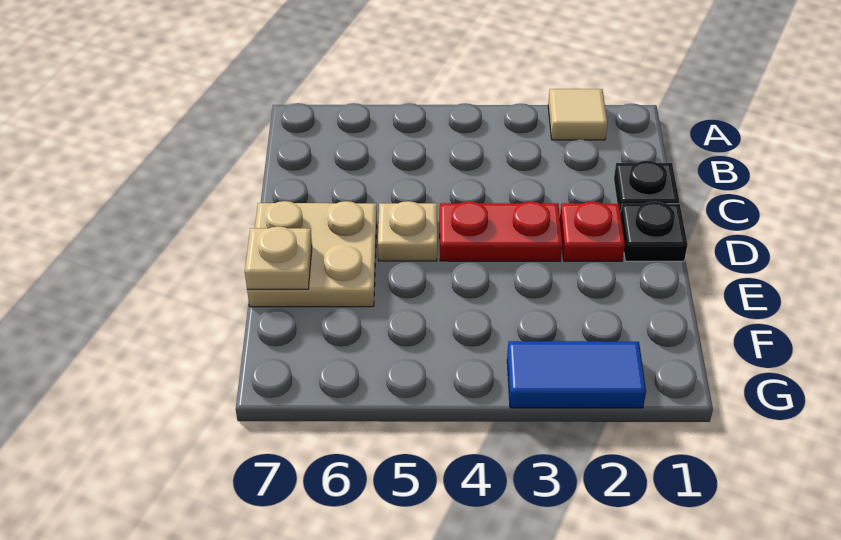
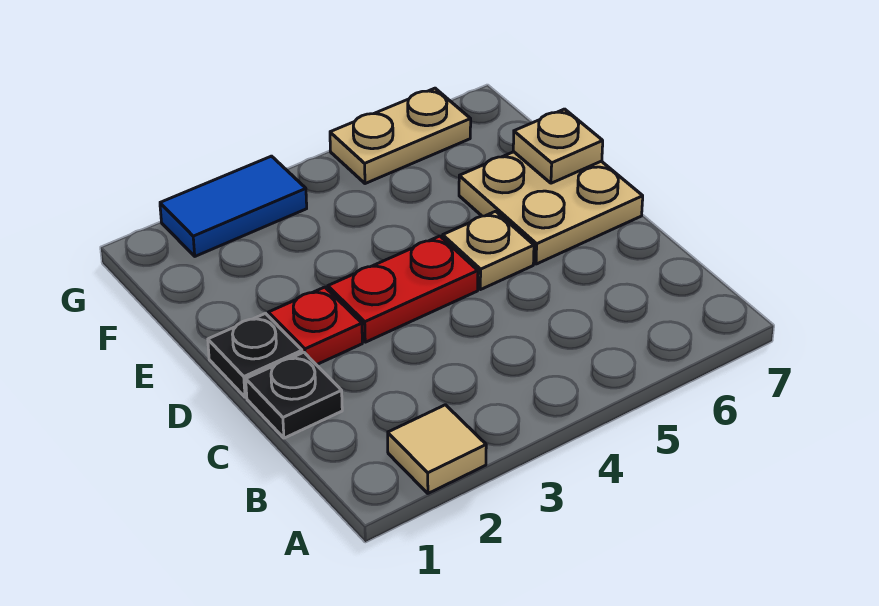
none -> tan plate G5:G6 level 1

